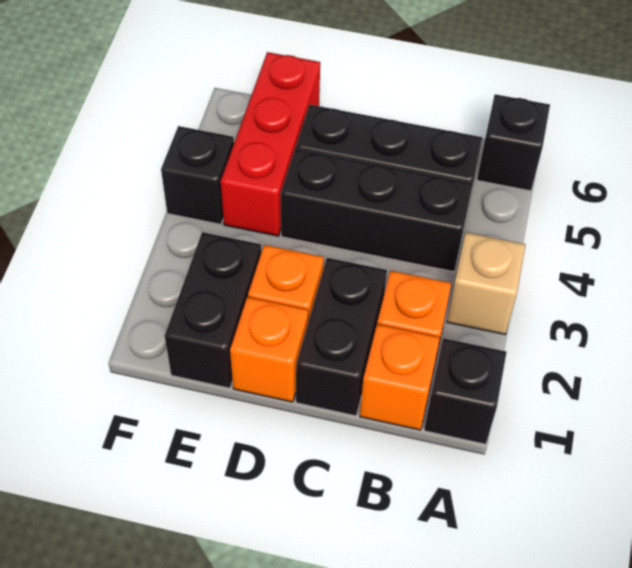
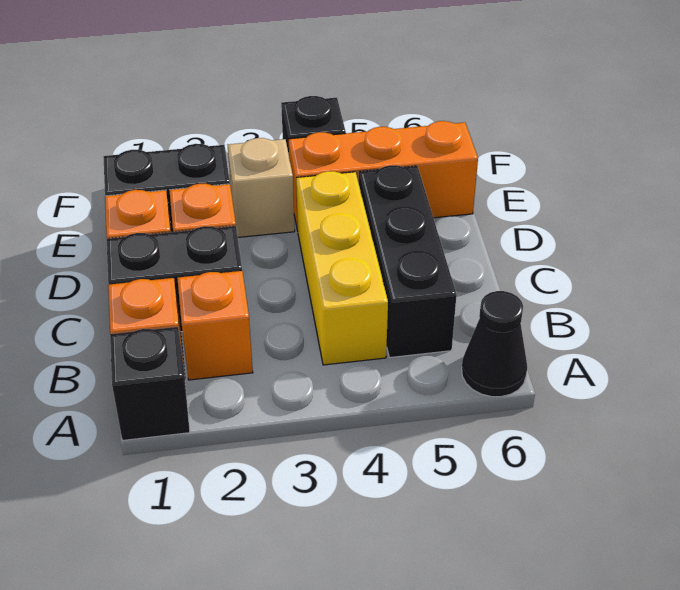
tan brick A3 level 1 -> tan brick E3 level 1
black brick A6 level 1 -> black cone A6 level 1
black brick B4:D4 level 1 -> yellow brick B4:D4 level 1
red brick E4:E6 level 1 -> orange brick E4:E6 level 1

